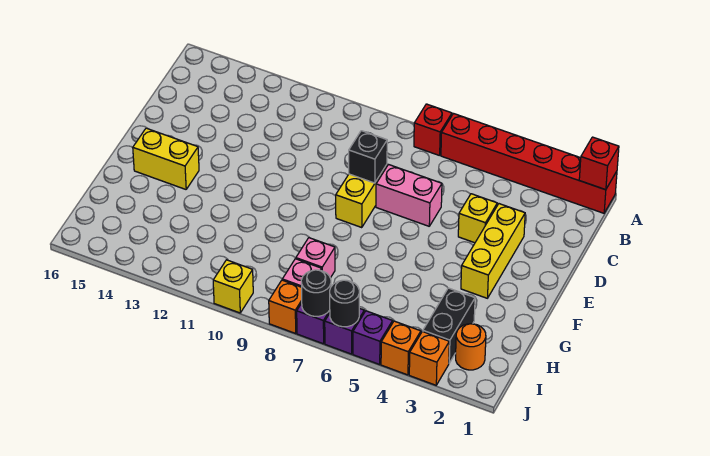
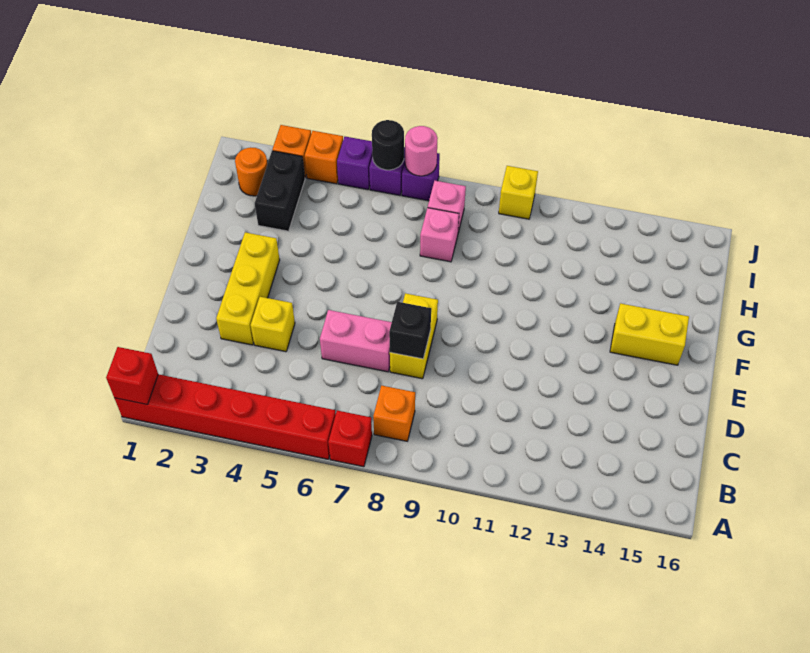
black round brick J7 level 2 -> pink round brick J7 level 2
orange brick J8 level 1 -> orange brick B8 level 1

